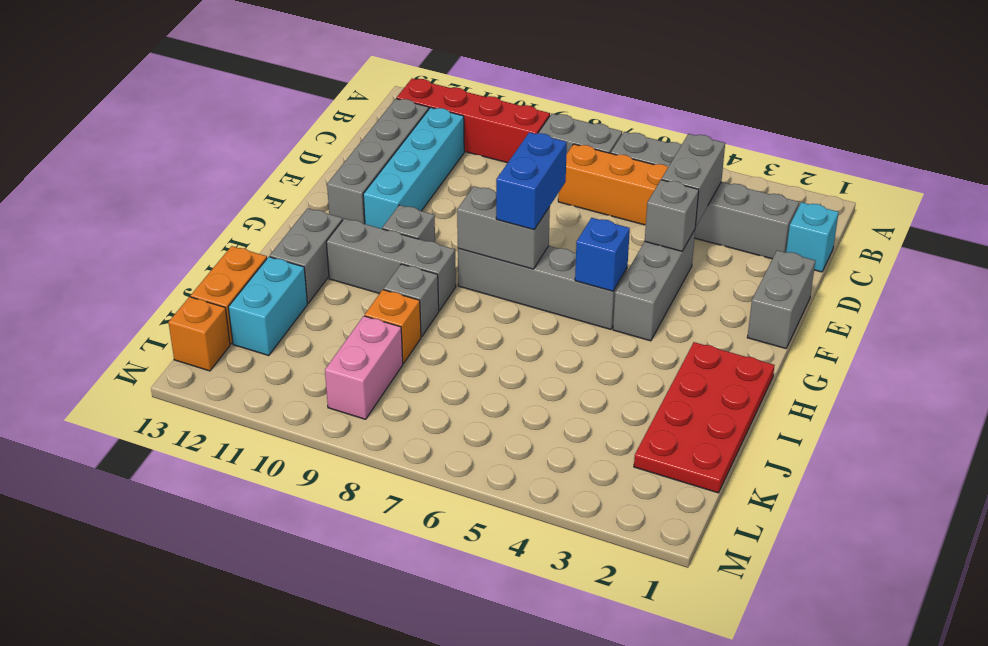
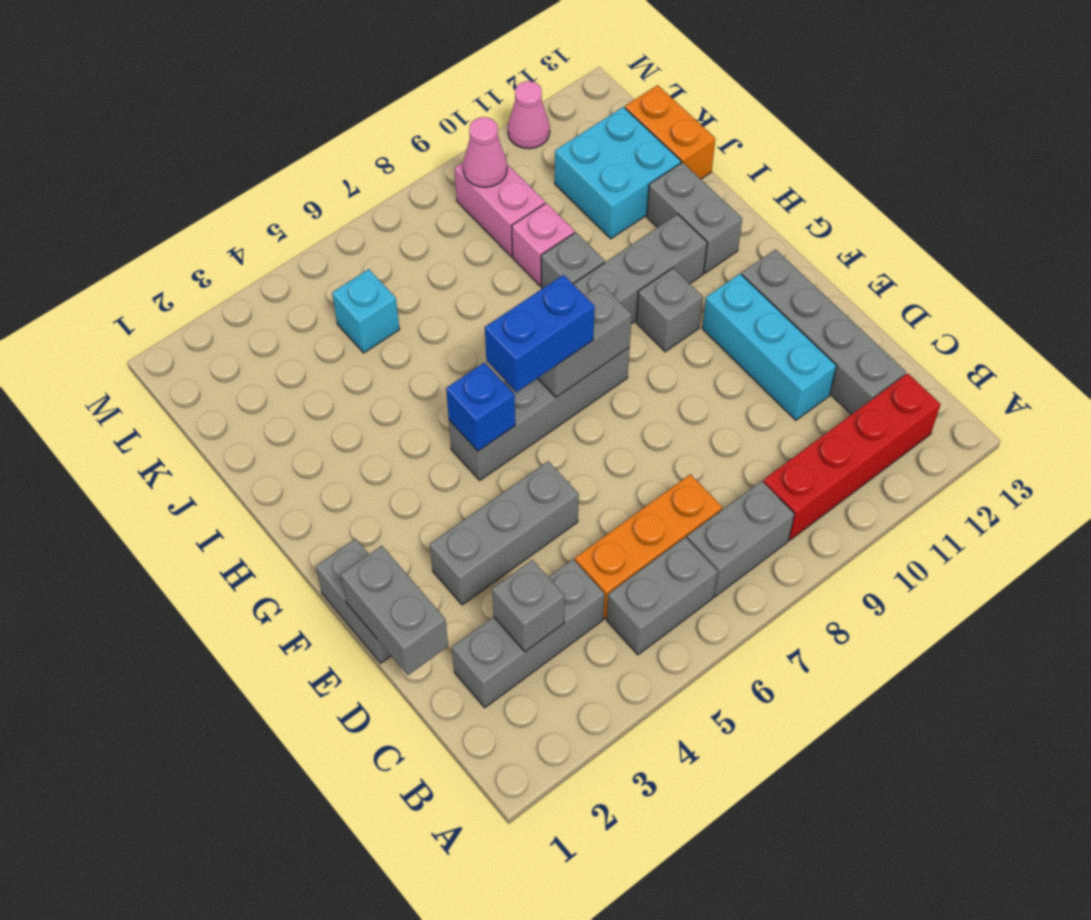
cyan brick C1 level 1 -> cyan brick K5 level 1
grey brick C4:D4 level 2 -> grey brick D1:E1 level 2
cyan brick C11:F11 level 1 -> cyan brick D11:F11 level 1
grey brick E4:G4 level 1 -> grey brick E3:E5 level 1
grey brick E4 level 2 -> grey brick C3 level 2
blue brick F7:G7 level 3 -> blue brick G6:G7 level 3
red plate H1:K2 level 1 -> none
orange brick J9 level 1 -> pink brick J9 level 1
cyan brick J12:K12 level 1 -> cyan brick J11:K12 level 1
none -> pink cone L9 level 2
orange brick L13 level 1 -> none
none -> pink cone M11 level 1

